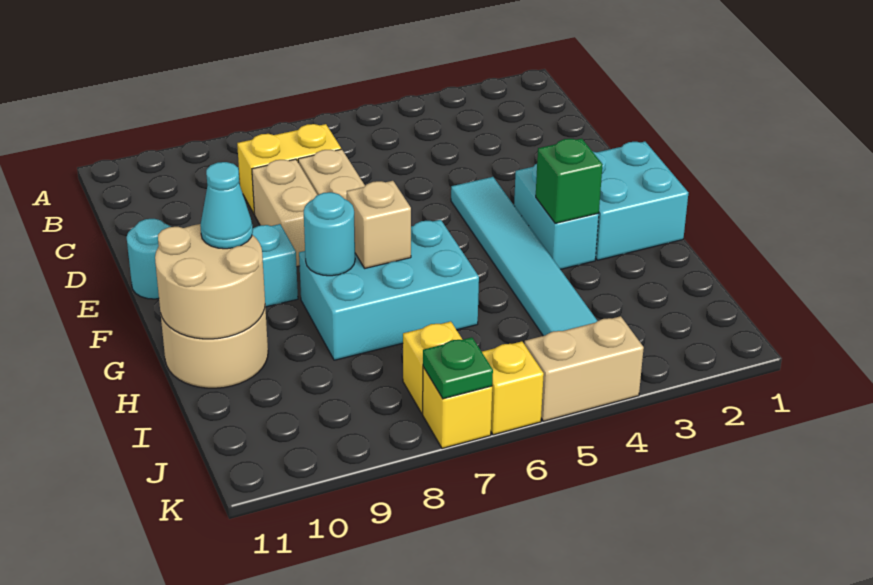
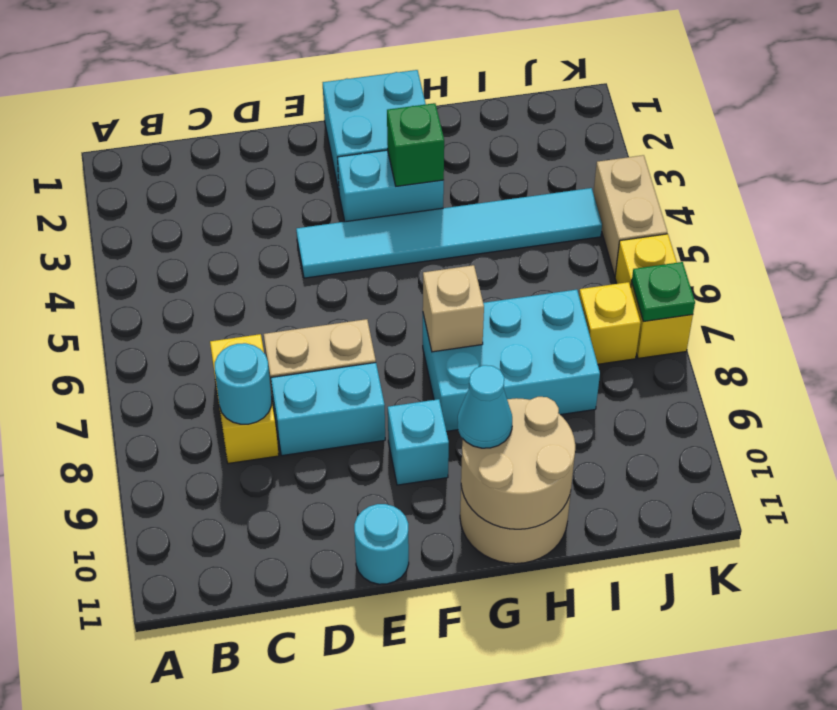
tan brick D8:E8 level 1 -> cyan brick D8:E8 level 1
cyan brick G6:H8 level 1 -> cyan brick G7:I8 level 1
cyan round brick G8 level 2 -> cyan round brick C8 level 2

